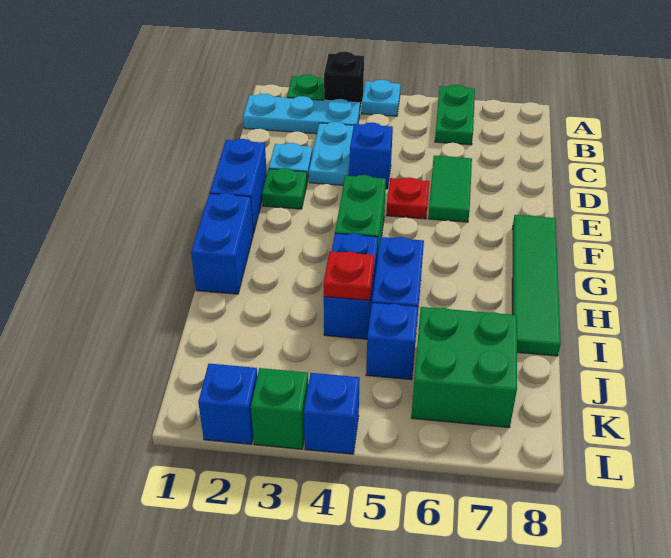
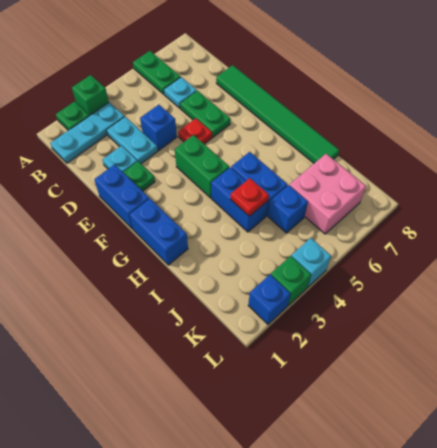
black brick A3 level 1 -> green brick A3 level 1
cyan plate A4 level 1 -> cyan plate C6 level 1
green tile D6:E6 level 1 -> green plate D6:E6 level 1
green tile F8:I8 level 1 -> green tile D8:I8 level 1
green brick J6:K7 level 1 -> pink brick J6:K7 level 1
blue brick L4 level 1 -> cyan brick L4 level 1

